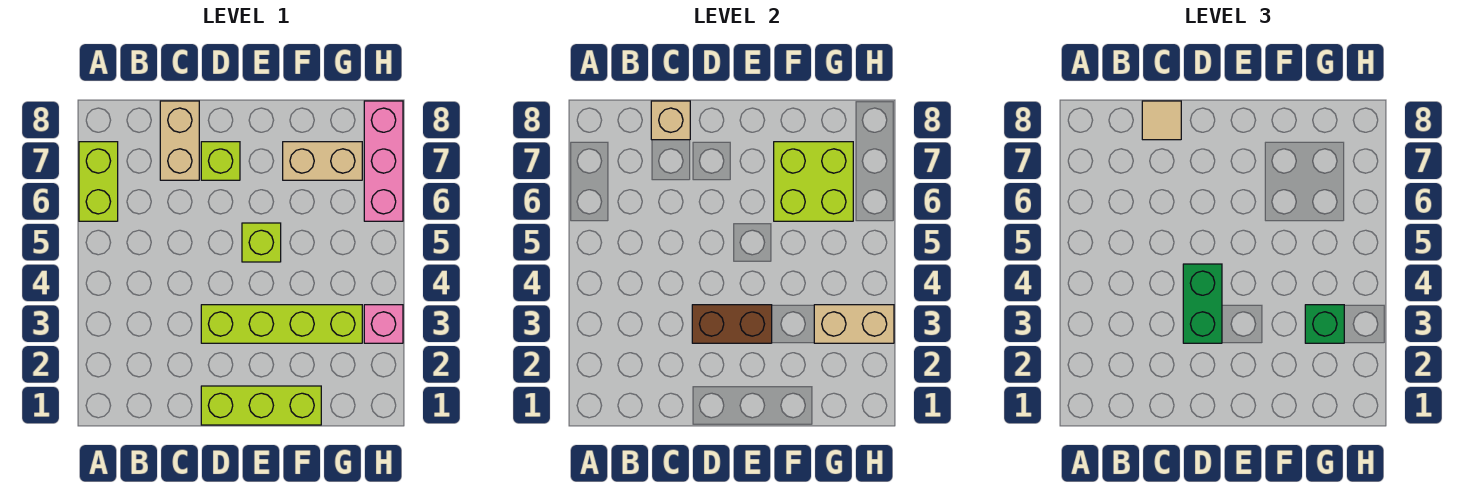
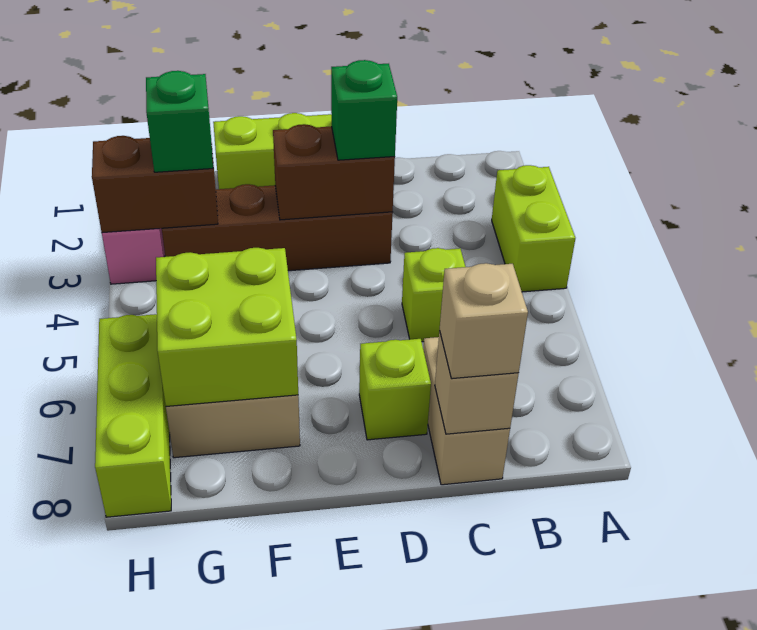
lime brick A6:A7 level 1 -> lime brick A3:A4 level 1
tan tile C8 level 3 -> tan brick C8 level 3
lime brick D3:G3 level 1 -> brown brick D3:G3 level 1
green brick D3:D4 level 3 -> green brick D3 level 3
lime brick E5 level 1 -> lime brick C5 level 1
tan brick G3:H3 level 2 -> brown brick G3:H3 level 2
pink brick H6:H8 level 1 -> lime brick H6:H8 level 1

